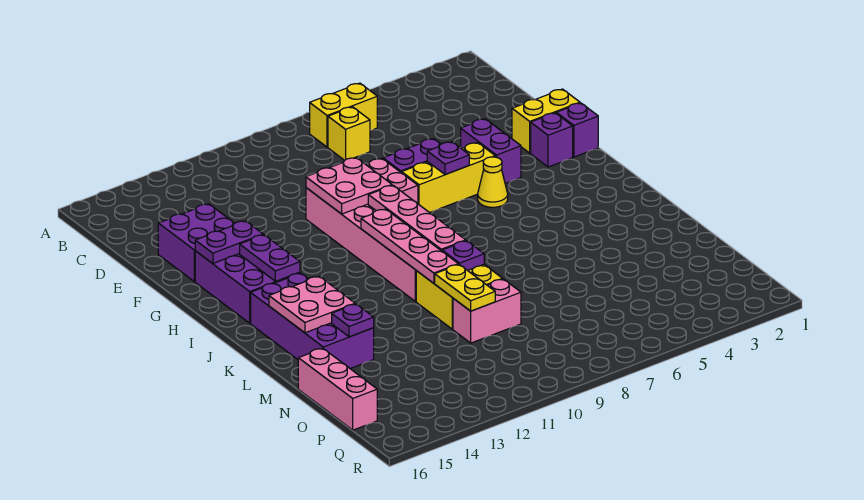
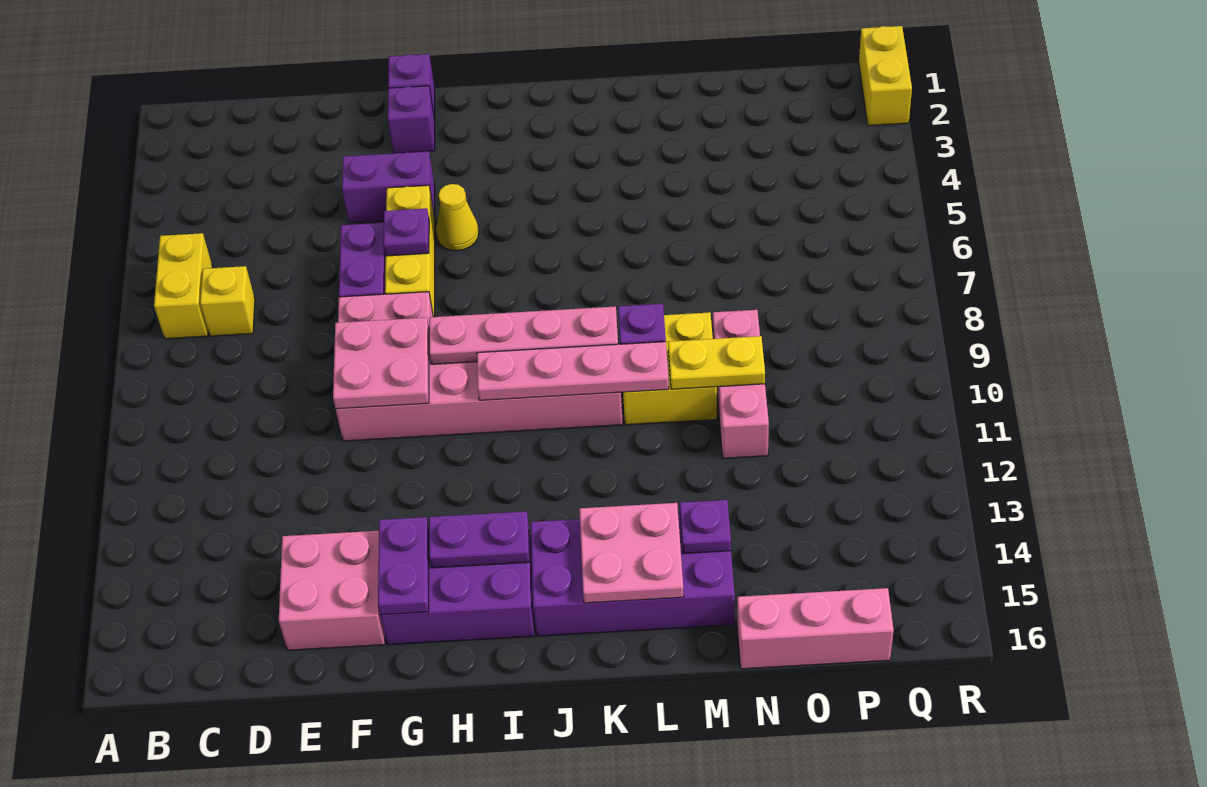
purple brick E14:F15 level 1 -> pink brick E14:F15 level 1
yellow brick F1:F2 level 1 -> yellow brick R1:R2 level 1
pink brick N9:N10 level 1 -> pink brick N9:N11 level 1

